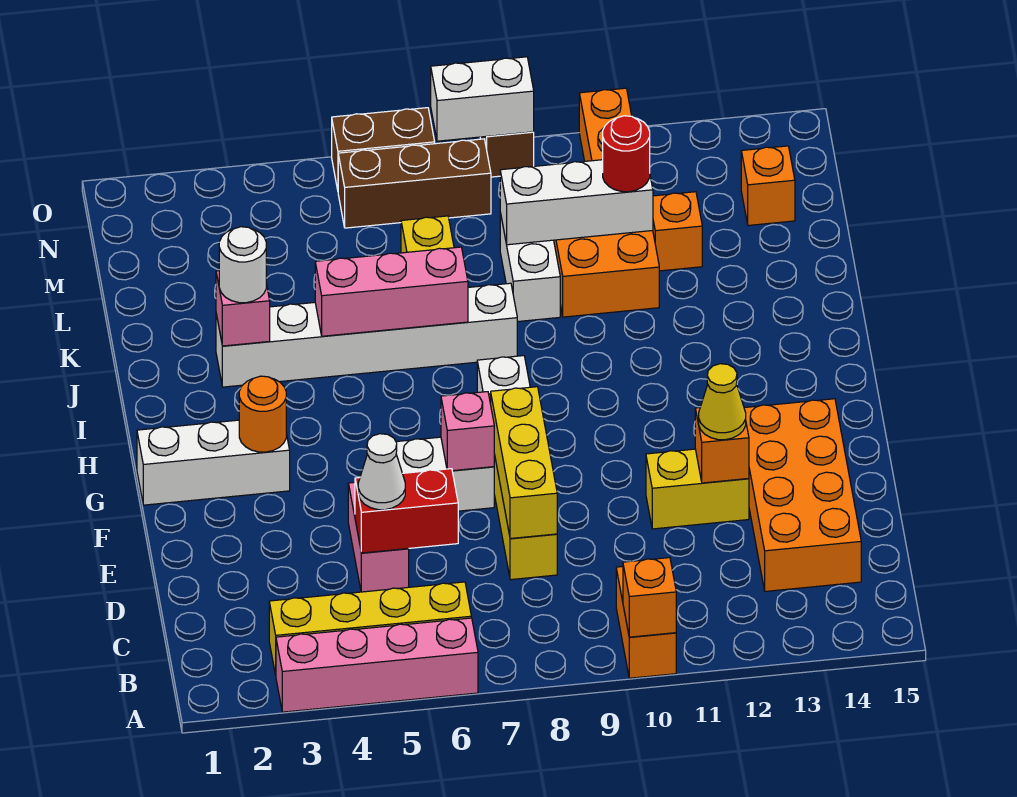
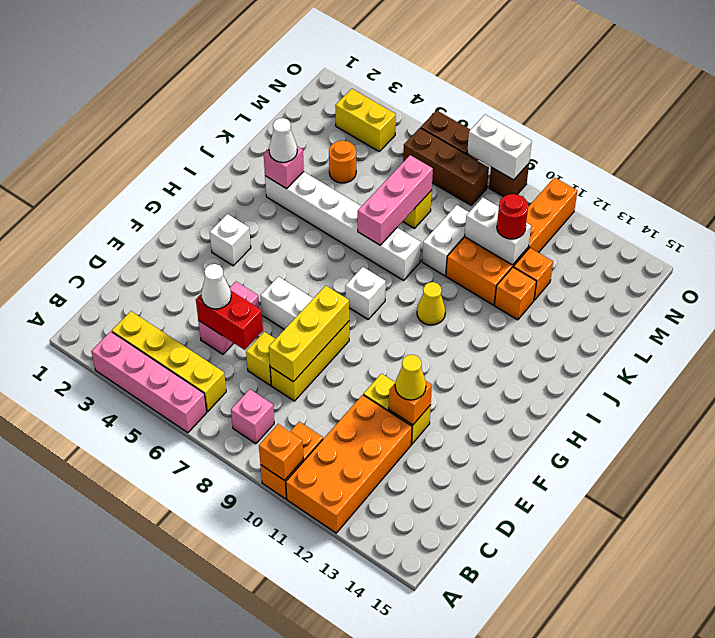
orange brick C13:F14 level 1 -> orange brick A11:D12 level 1
none -> yellow brick D7 level 1
pink brick F7 level 2 -> pink brick B8 level 1
white brick G1:G3 level 1 -> white brick G3 level 1
orange round brick G3 level 2 -> orange round brick L4 level 1
none -> yellow cone I10 level 1
white round brick J3 level 3 -> white cone J3 level 3
pink brick J5:J7 level 2 -> pink brick J7:L7 level 2
white brick L9:L11 level 2 -> white brick L10:L11 level 2
orange brick M14 level 1 -> orange brick K12 level 1
none -> yellow brick N3:N4 level 1

